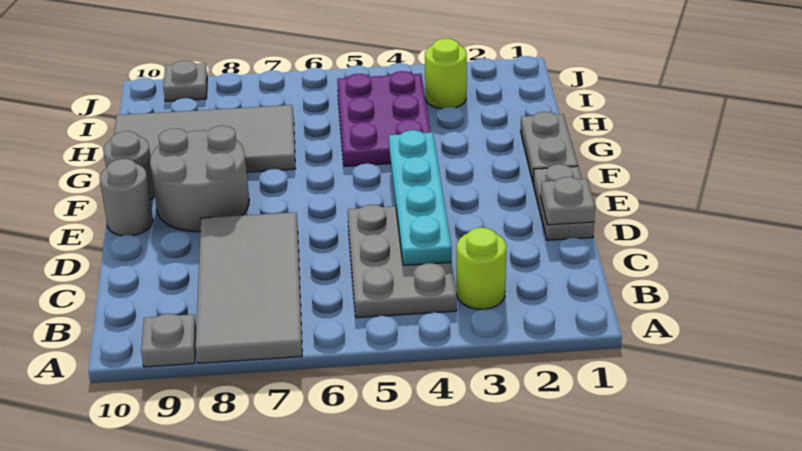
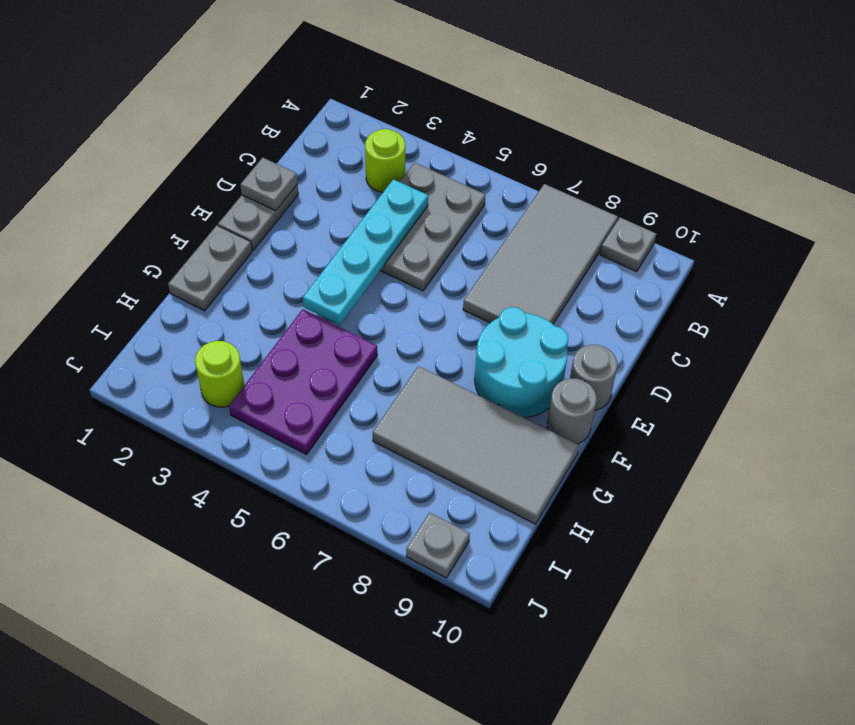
grey round brick E8:F9 level 1 -> cyan round brick E8:F9 level 1

